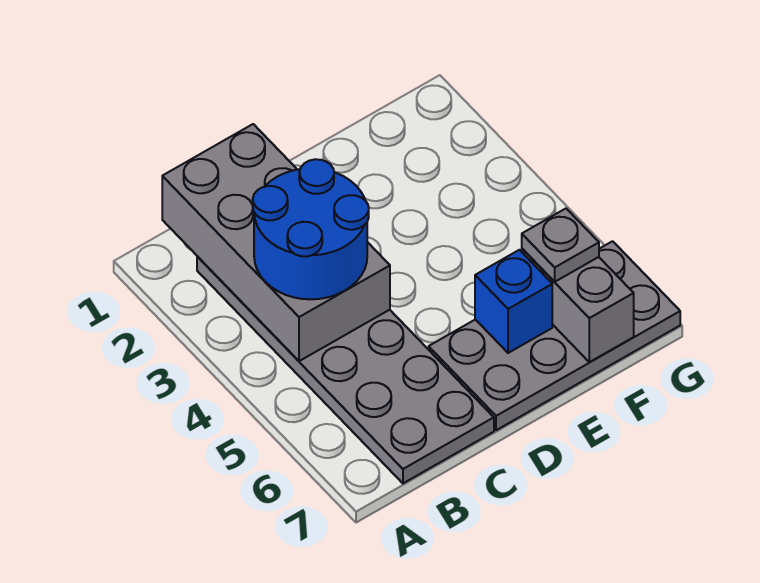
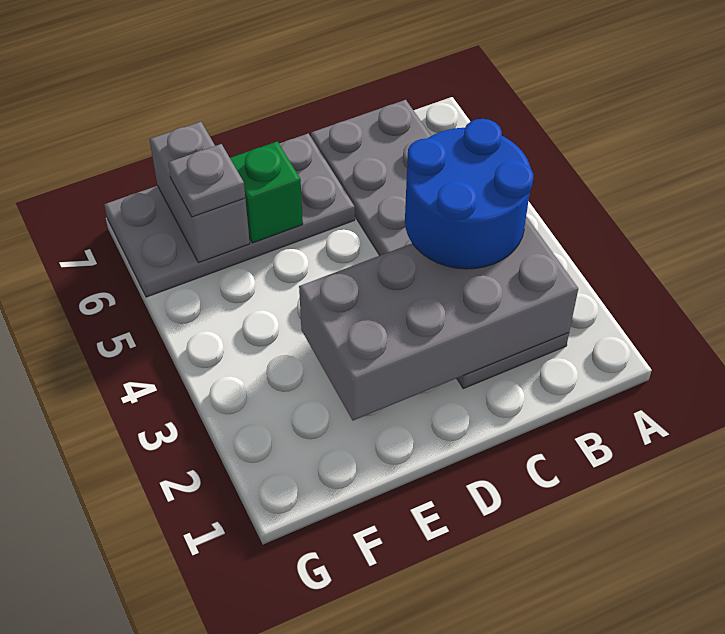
grey brick B1:C4 level 2 -> grey brick B2:E3 level 2
blue brick E6 level 2 -> green brick E6 level 2

